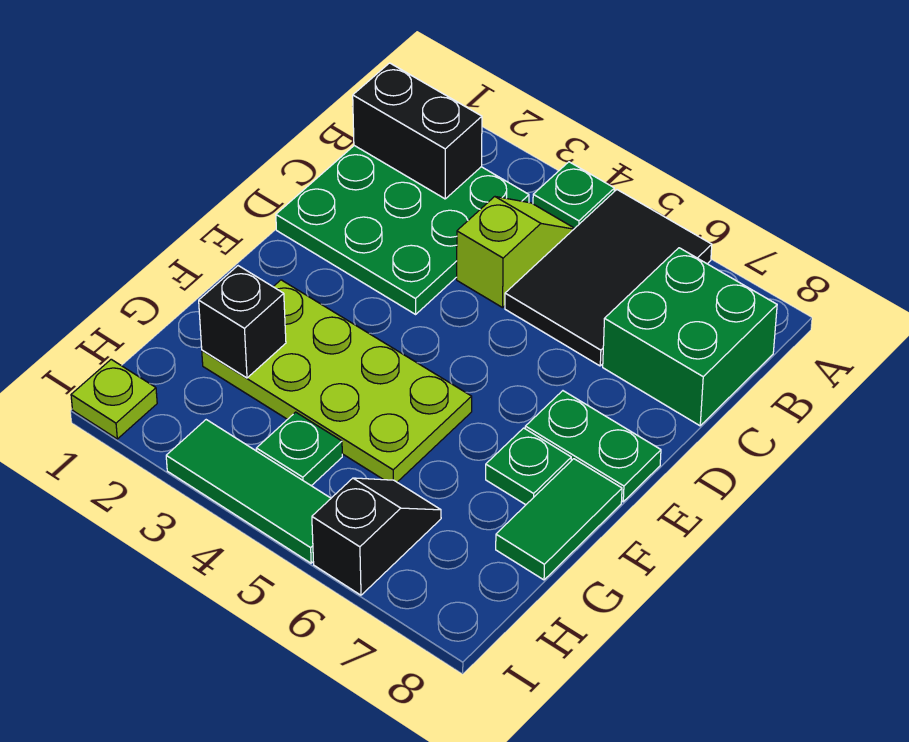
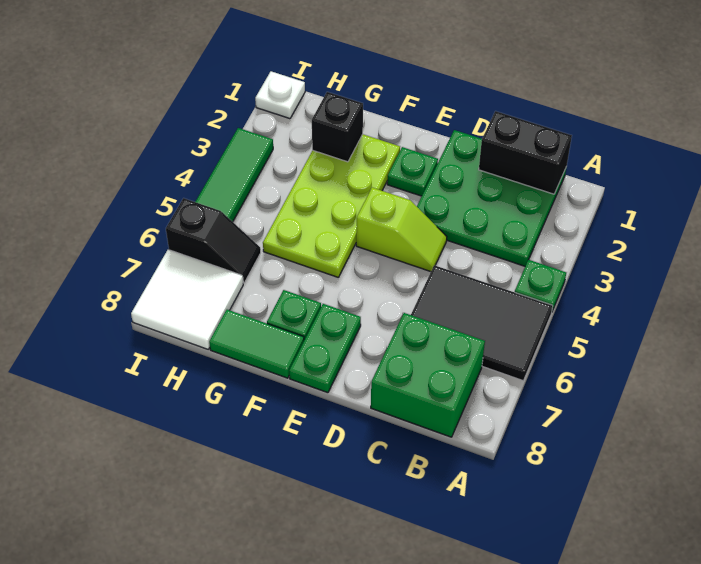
black brick B1:B2 level 2 -> black brick B1:C1 level 2
lime slope B4:C4 level 1 top C -> lime slope D4:E4 level 1 top E
green plate H4 level 1 -> green plate E2 level 1
none -> white tile H7:I8 level 1
lime plate I1 level 1 -> white plate I1 level 1

